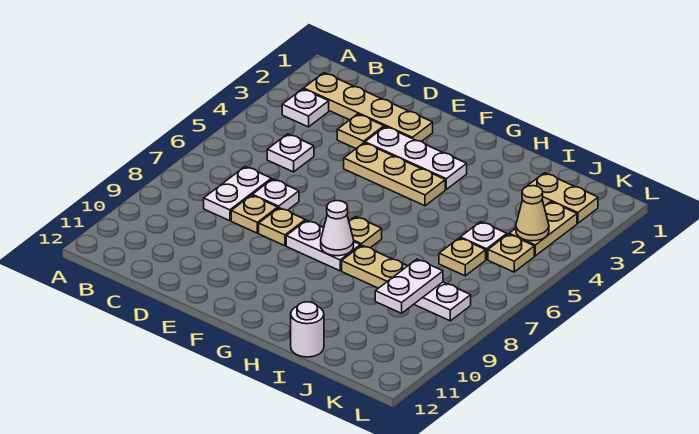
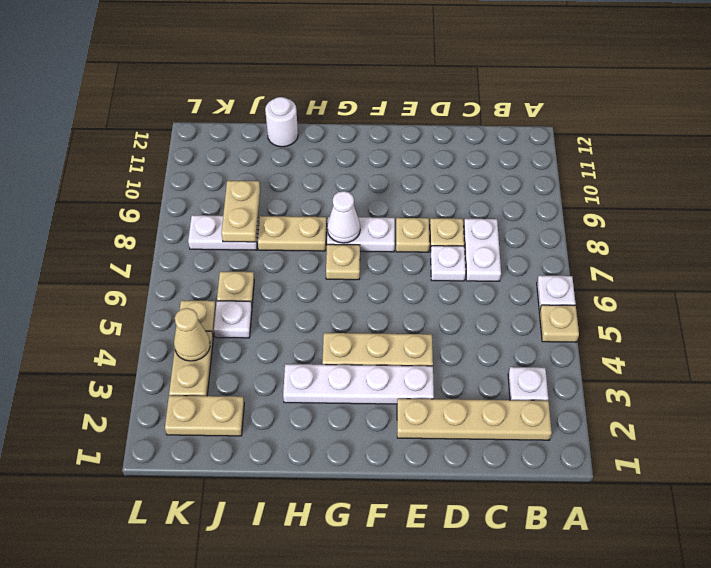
white plate C5 level 1 -> white plate A6 level 1
tan plate D3 level 1 -> tan plate A5 level 1
white plate E3:G3 level 1 -> white plate E3:H3 level 1
white plate J8:J9 level 2 -> tan plate J8:J9 level 2

